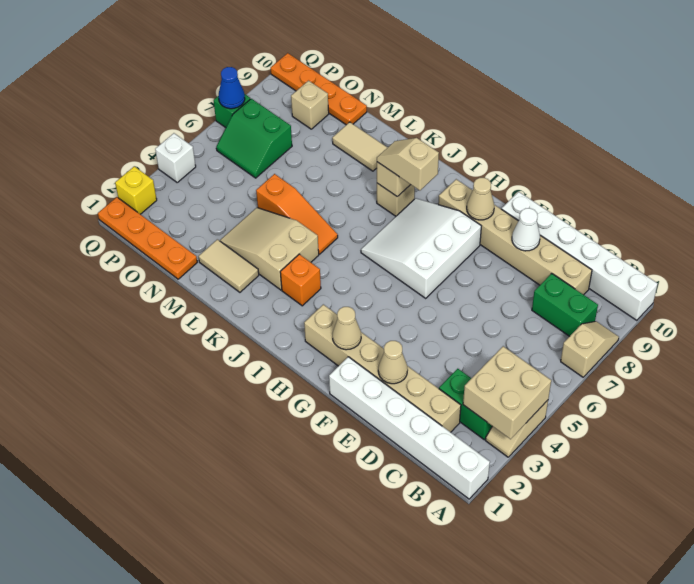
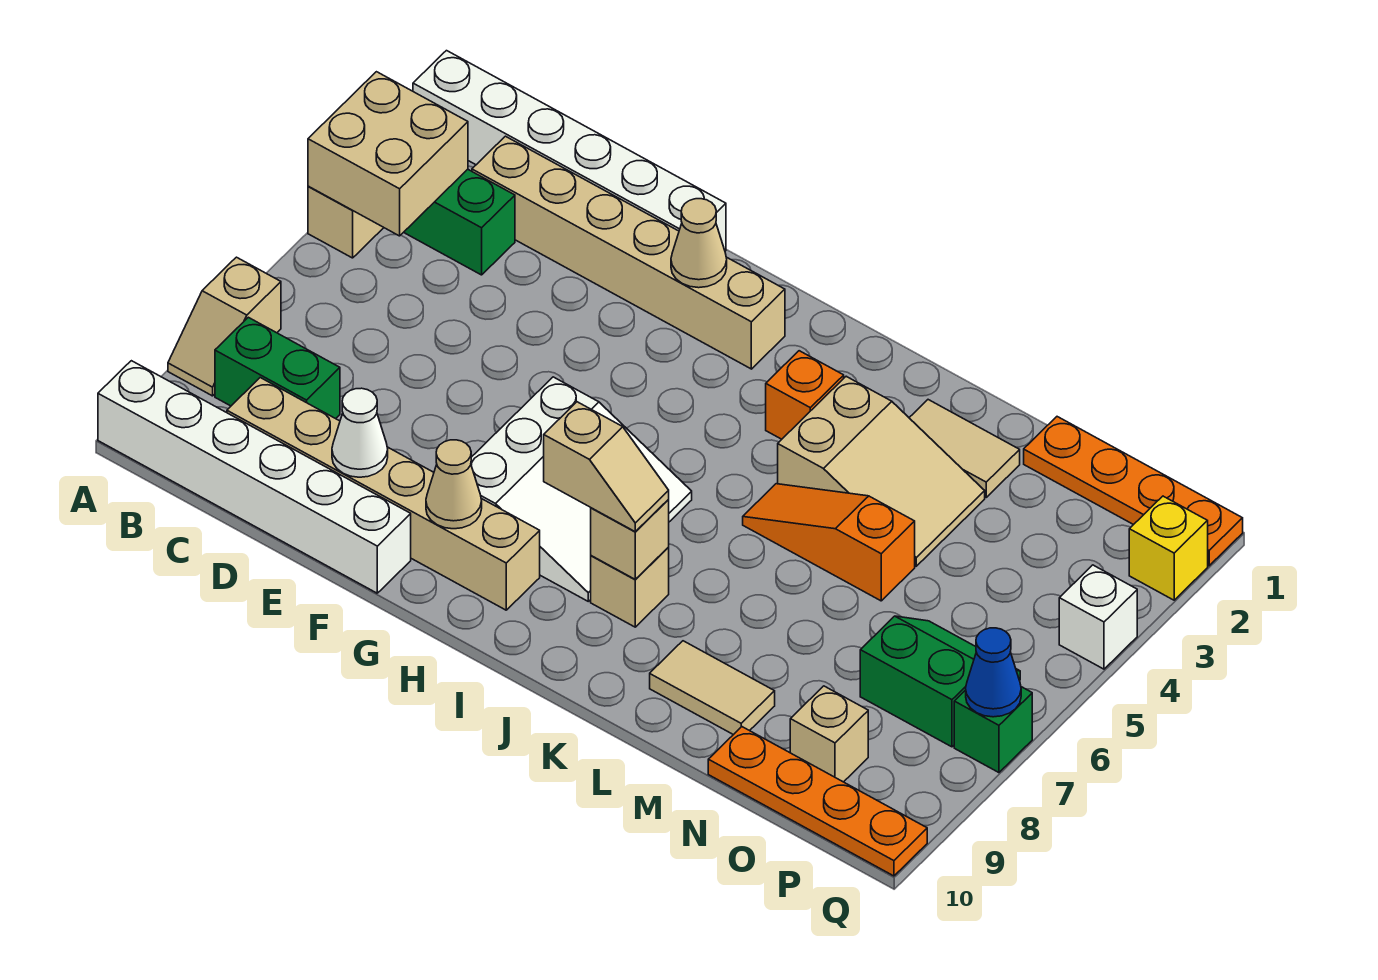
tan cone E2 level 2 -> none

